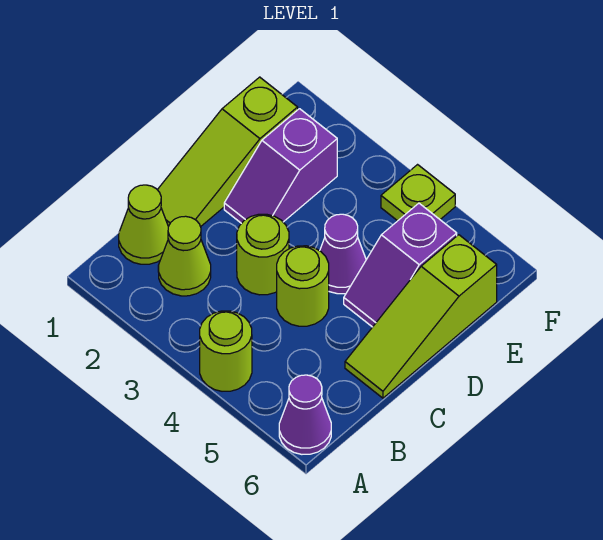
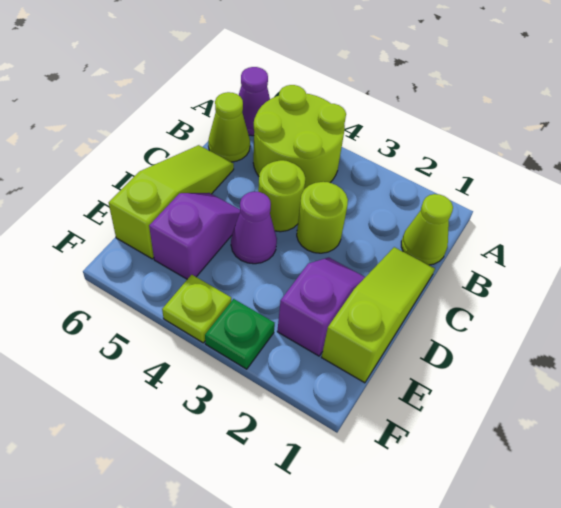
lime round brick A4 level 1 -> lime round brick A4:B5 level 1
lime cone B2 level 1 -> lime cone B6 level 1
none -> green plate F3 level 1

